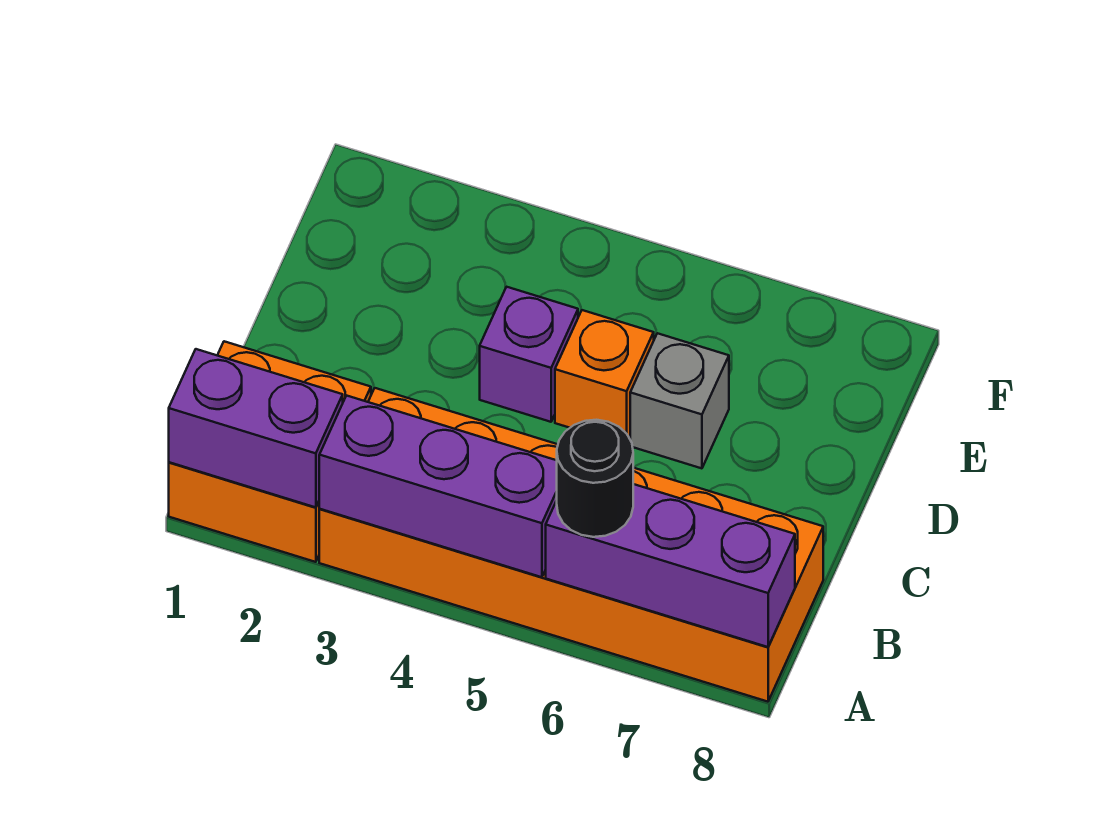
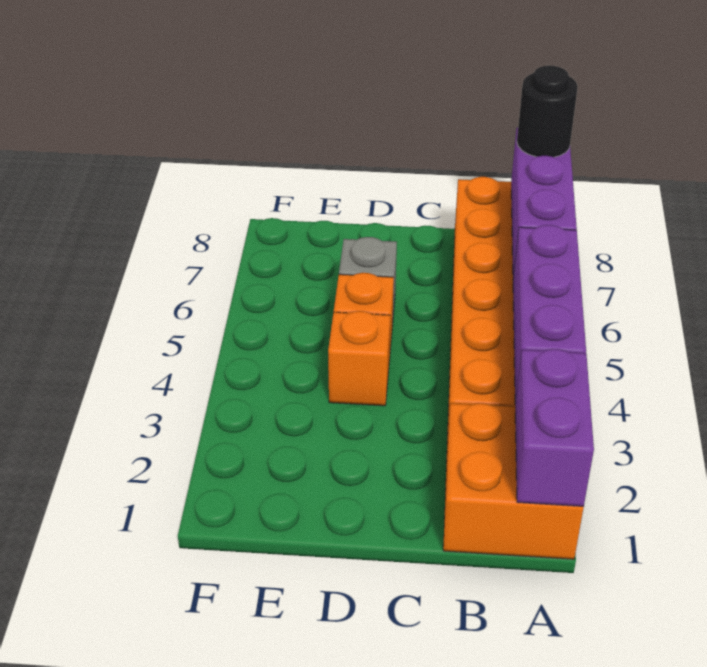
black round brick A6 level 3 -> black round brick A8 level 3
purple brick D4 level 1 -> orange brick D4 level 1

